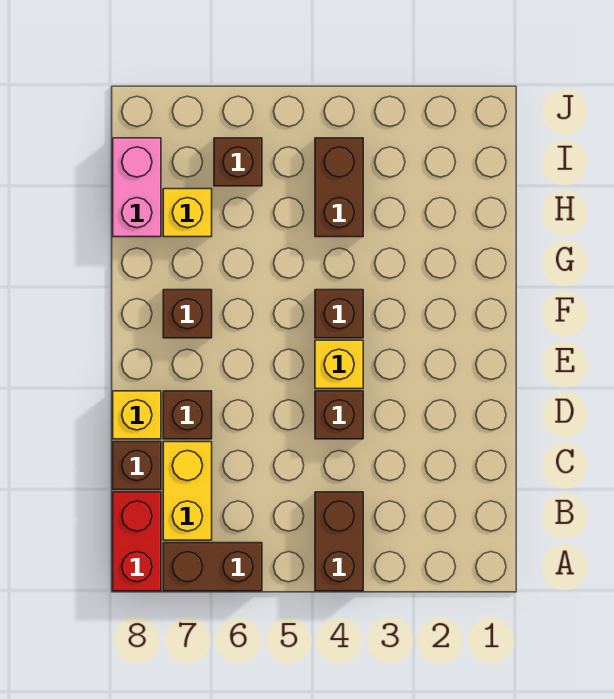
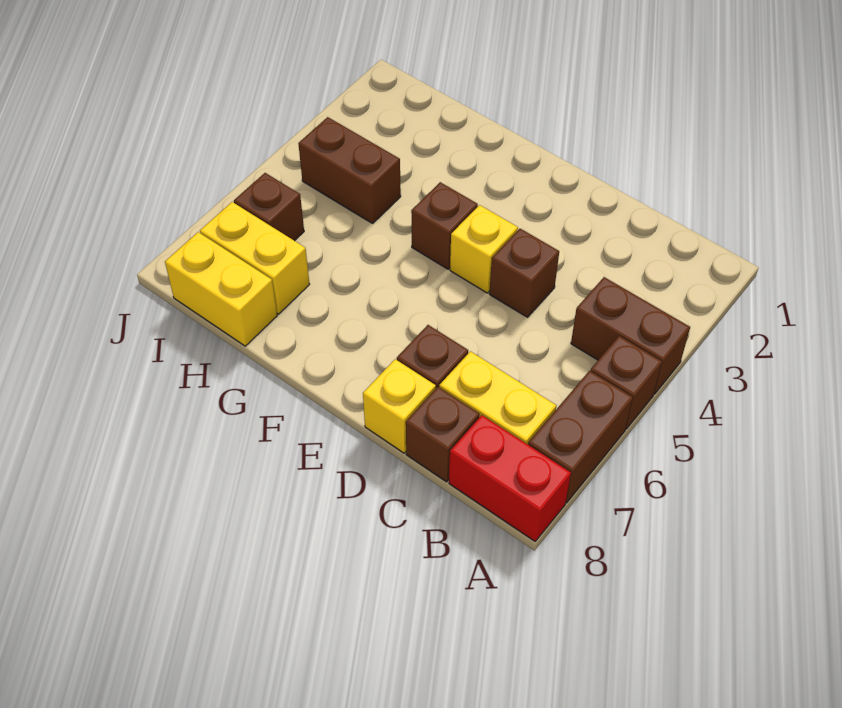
brown brick F7 level 1 -> brown brick A5 level 1
yellow brick H7 level 1 -> yellow brick H7:I7 level 1
pink brick H8:I8 level 1 -> yellow brick H8:I8 level 1

